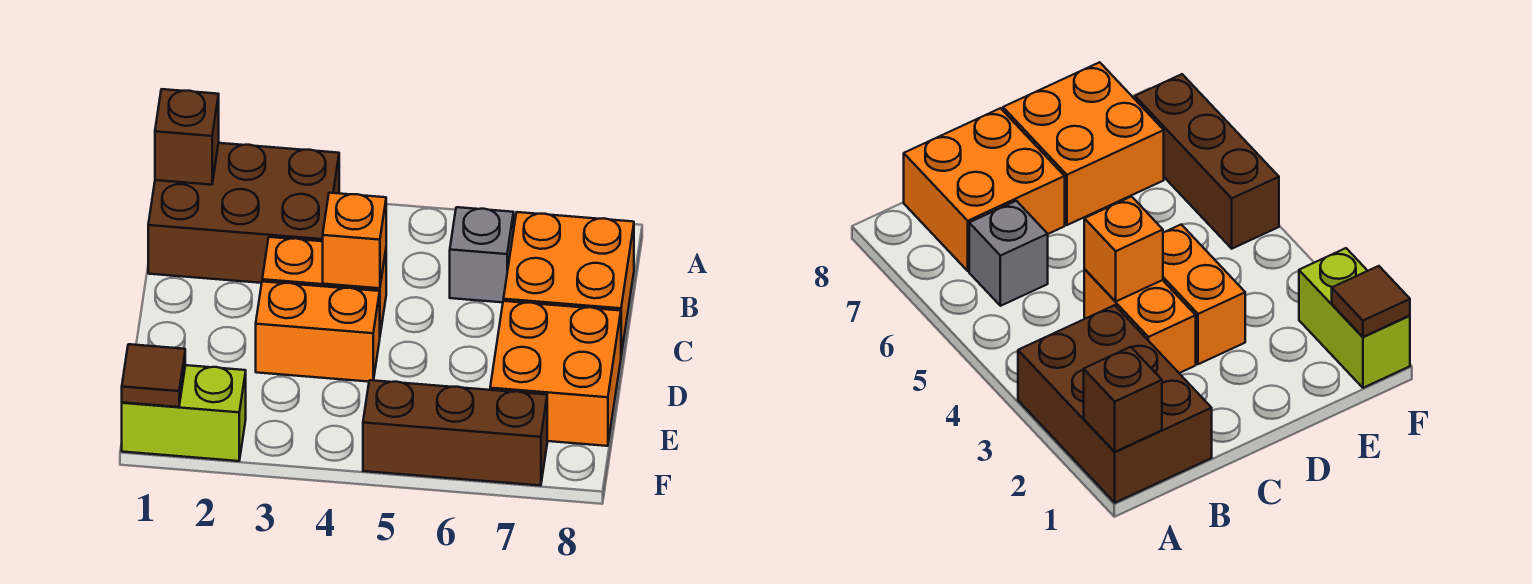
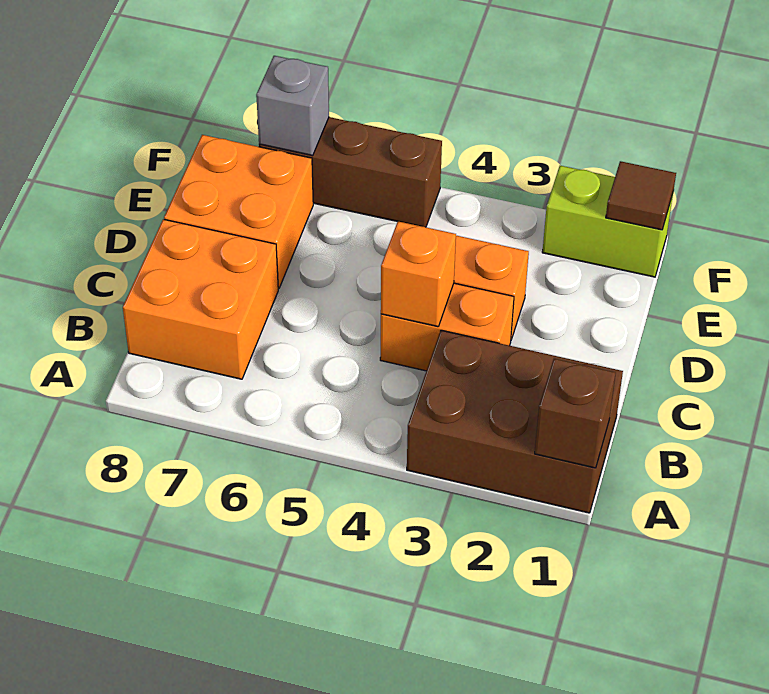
grey brick B6 level 1 -> grey brick F7 level 2

